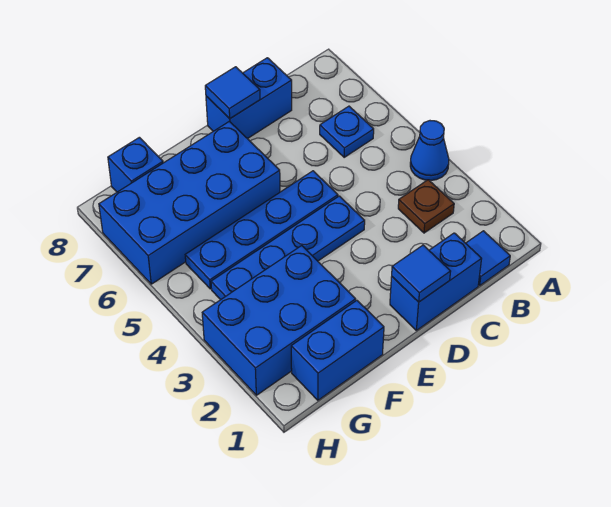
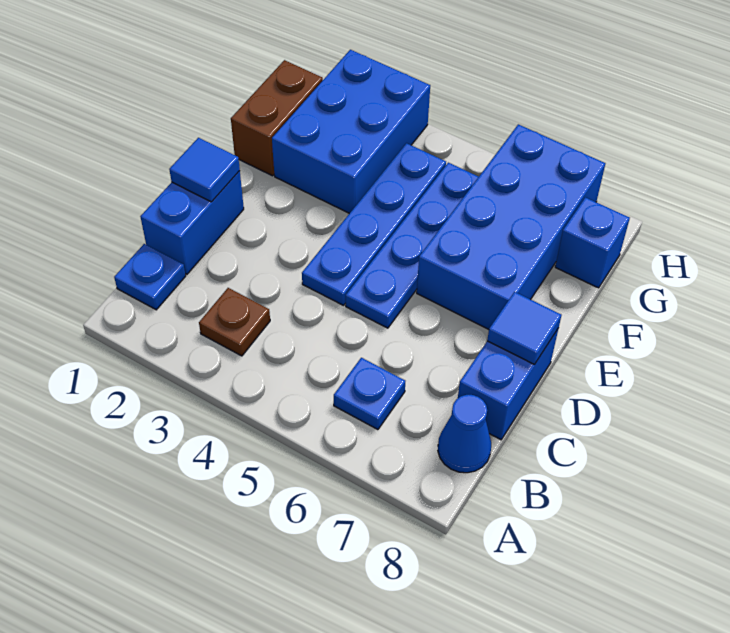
blue cone A4 level 1 -> blue cone B8 level 1
blue tile B1 level 1 -> blue plate B1 level 1
blue brick F1:G1 level 1 -> brown brick F1:G1 level 1

